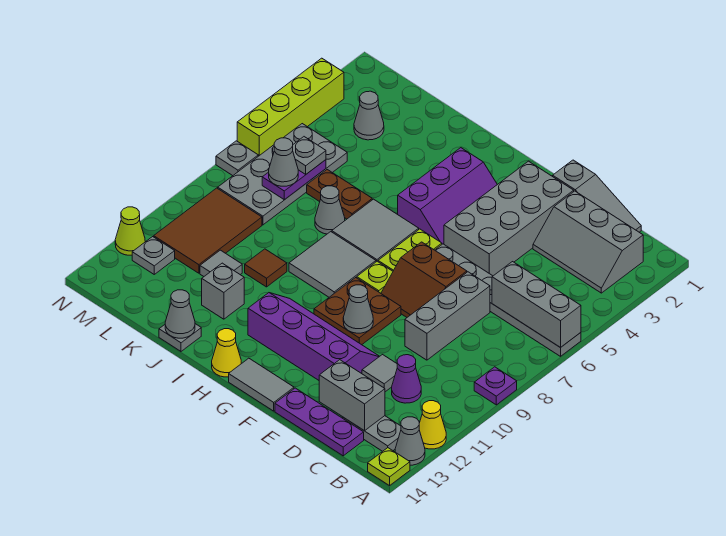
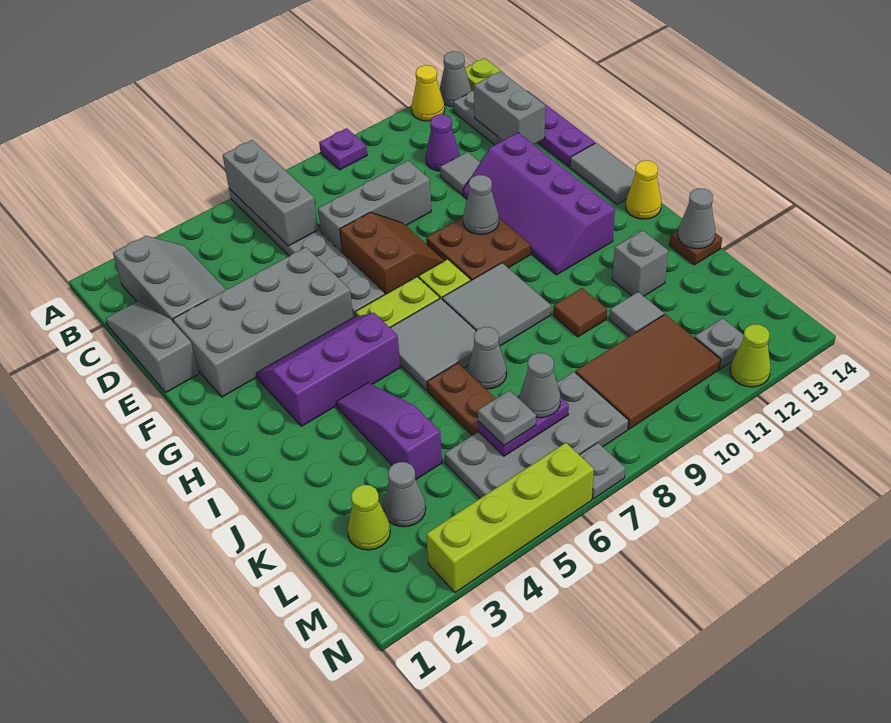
none -> purple slope I4:K4 level 1 top K
grey plate J14 level 1 -> brown plate J14 level 1
none -> lime cone L2 level 1

